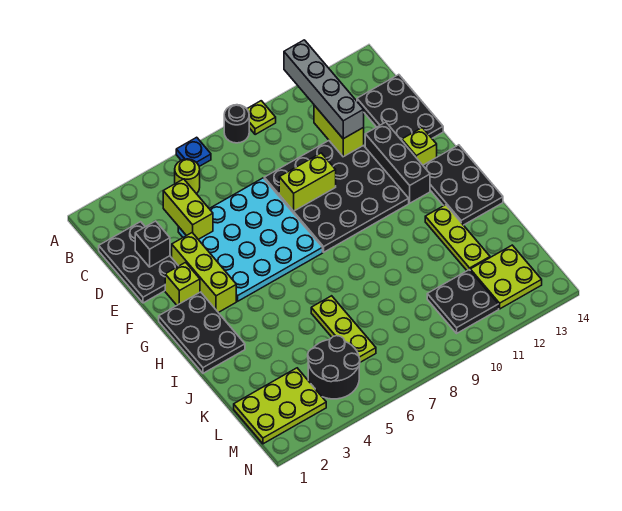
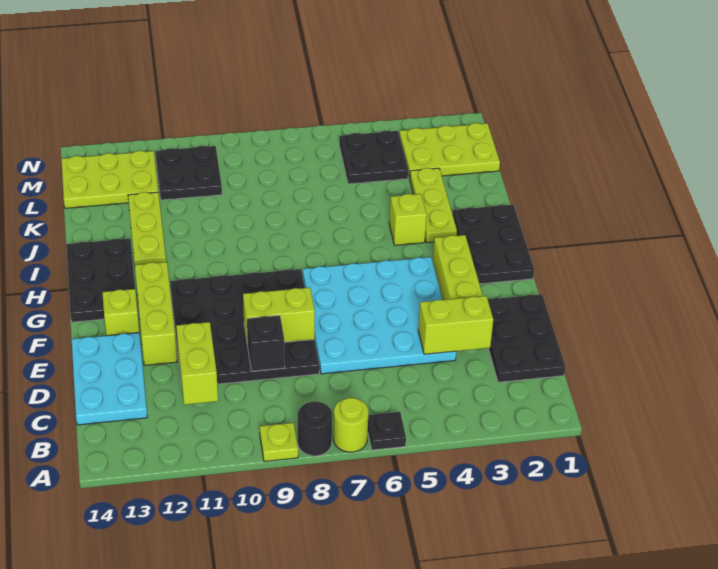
blue plate A6 level 1 -> black plate A6 level 1
grey brick A11:D11 level 3 -> none
lime round brick B5 level 1 -> lime round brick A7 level 1
lime brick C4:D4 level 2 -> lime brick D3:D4 level 2
black plate C13:E14 level 1 -> cyan plate C13:E14 level 1
black brick D2 level 2 -> black brick D9 level 2
black brick E12:G12 level 1 -> lime brick E12:G12 level 1
lime brick F2 level 1 -> lime brick I4 level 1
lime plate J6:L6 level 1 -> lime plate I3:K3 level 1
black round brick L4:M5 level 1 -> black plate L4:M5 level 1
lime plate L12:M13 level 1 -> lime plate L12:M14 level 1

